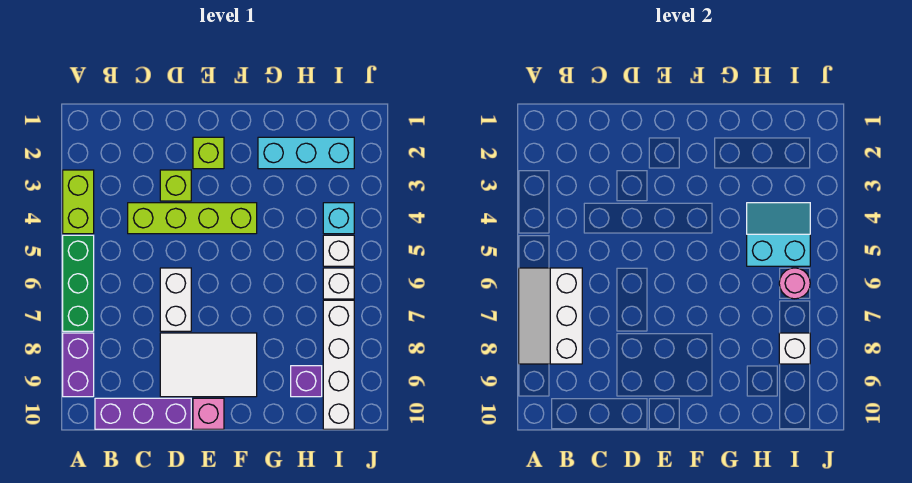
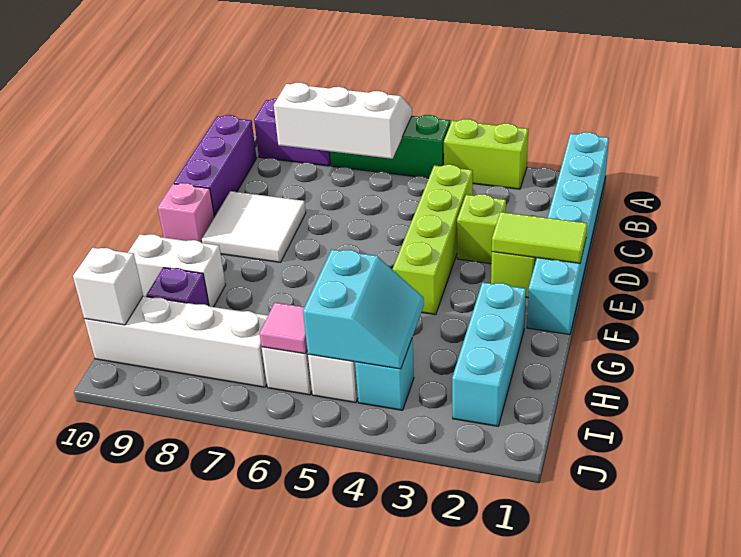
none -> cyan brick A1:F1 level 1
white brick D6:D7 level 1 -> white brick G9:G10 level 1
white tile D8:F9 level 1 -> white tile D8:E9 level 1
none -> lime tile E1:E2 level 2
pink round brick I6 level 2 -> pink tile I6 level 2
white brick I8 level 2 -> white brick I10 level 2

